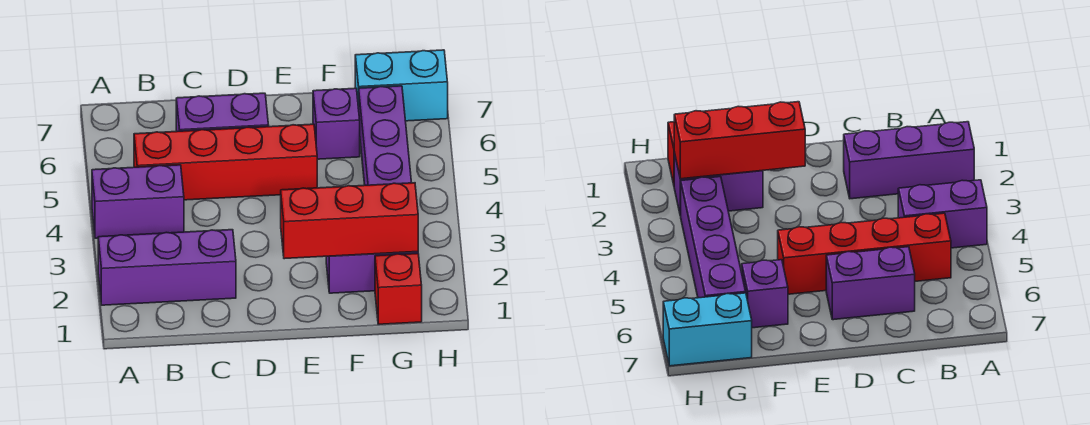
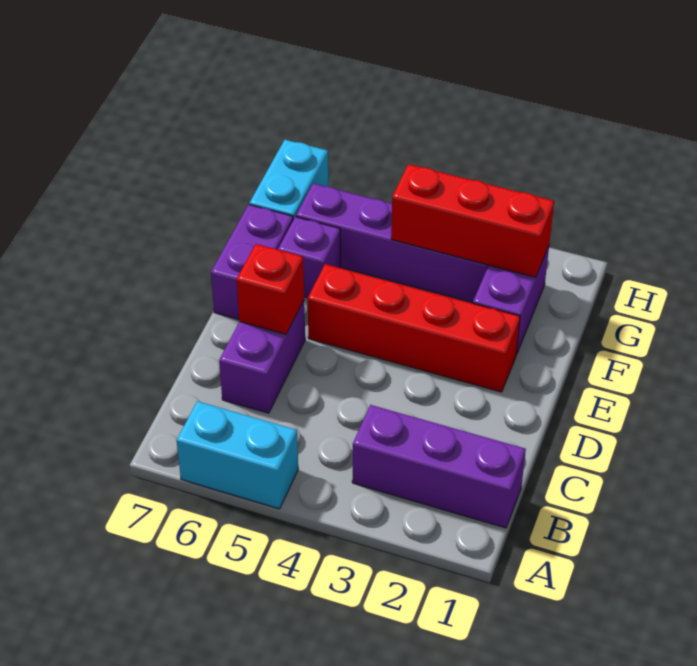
purple brick A2:C2 level 1 -> purple brick B1:B3 level 1
purple brick A4:B4 level 1 -> purple brick E7:F7 level 1
none -> cyan brick A5:A6 level 1
red brick B5:E5 level 1 -> red brick E2:E5 level 1
red brick E2:G2 level 2 -> red brick G2:G4 level 2
red brick G1 level 1 -> red brick D6 level 2

